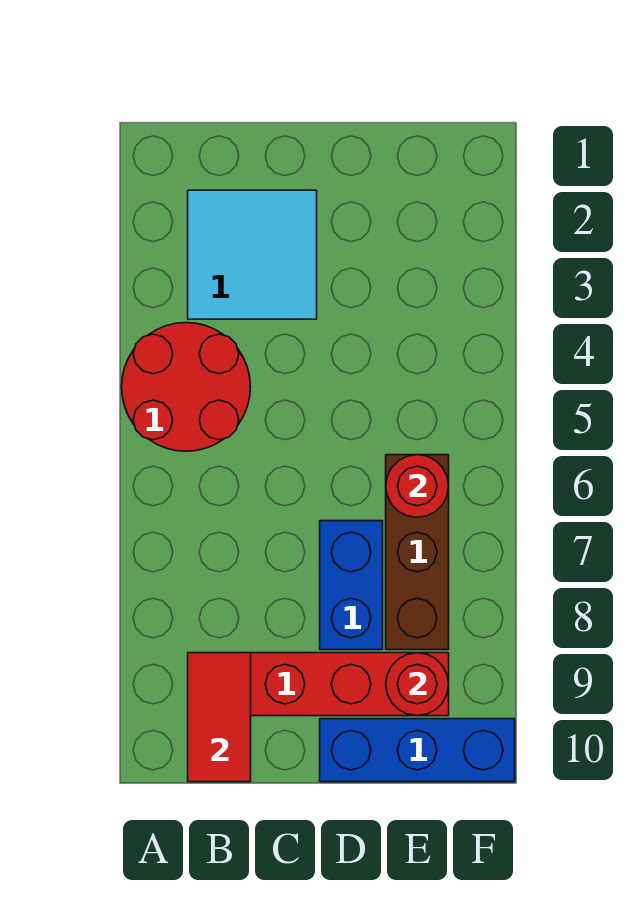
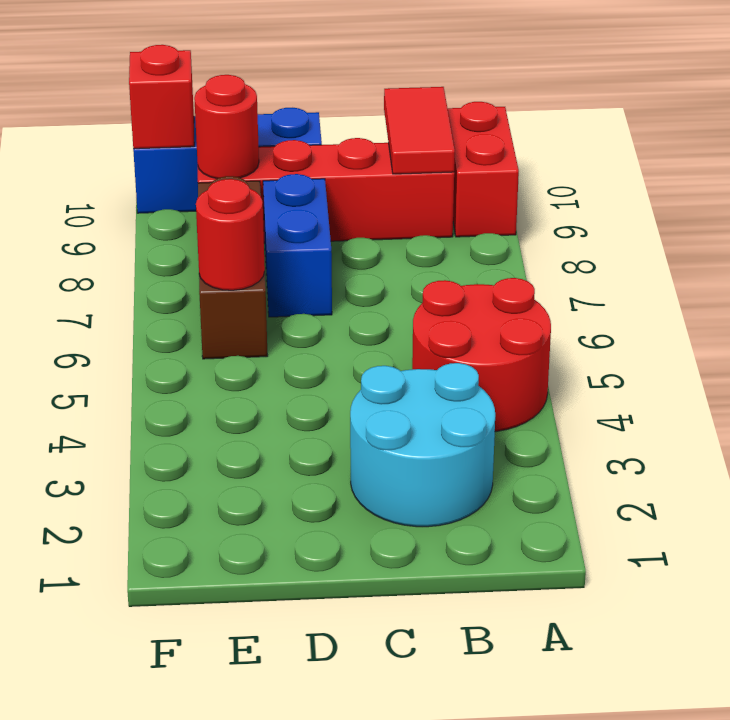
none -> red brick A9:A10 level 1
cyan tile B2:C3 level 1 -> cyan round brick B2:C3 level 1
none -> red brick F10 level 2

